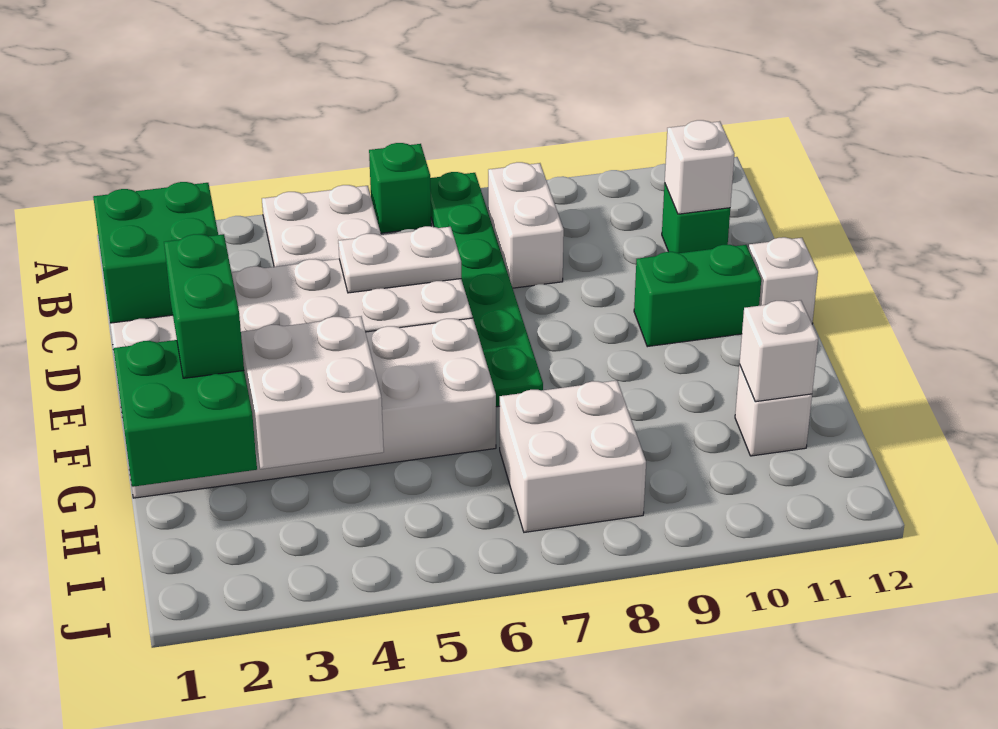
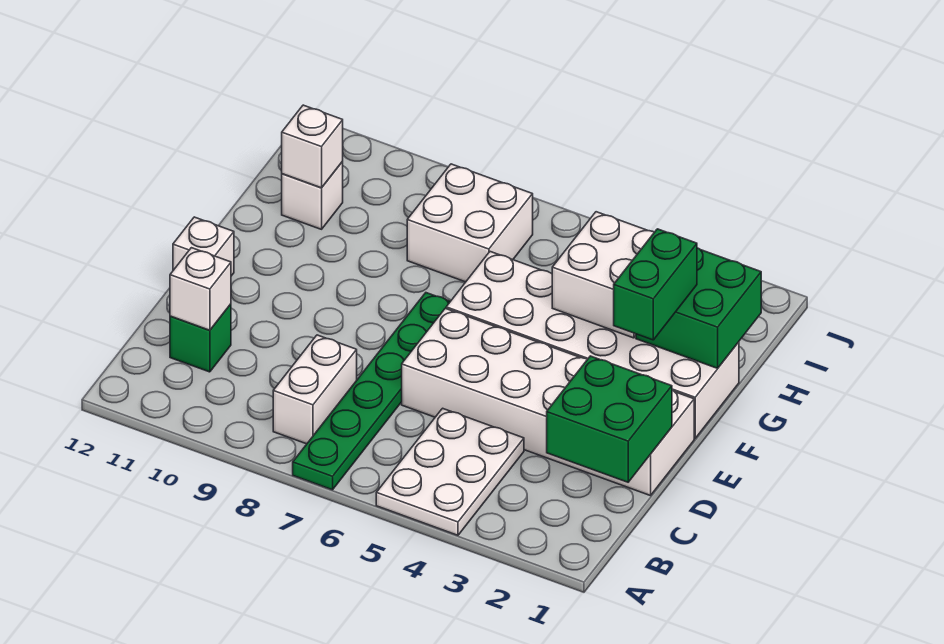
green brick A6 level 1 -> none
white plate D5:D6 level 2 -> none
green brick E10:E11 level 1 -> none

